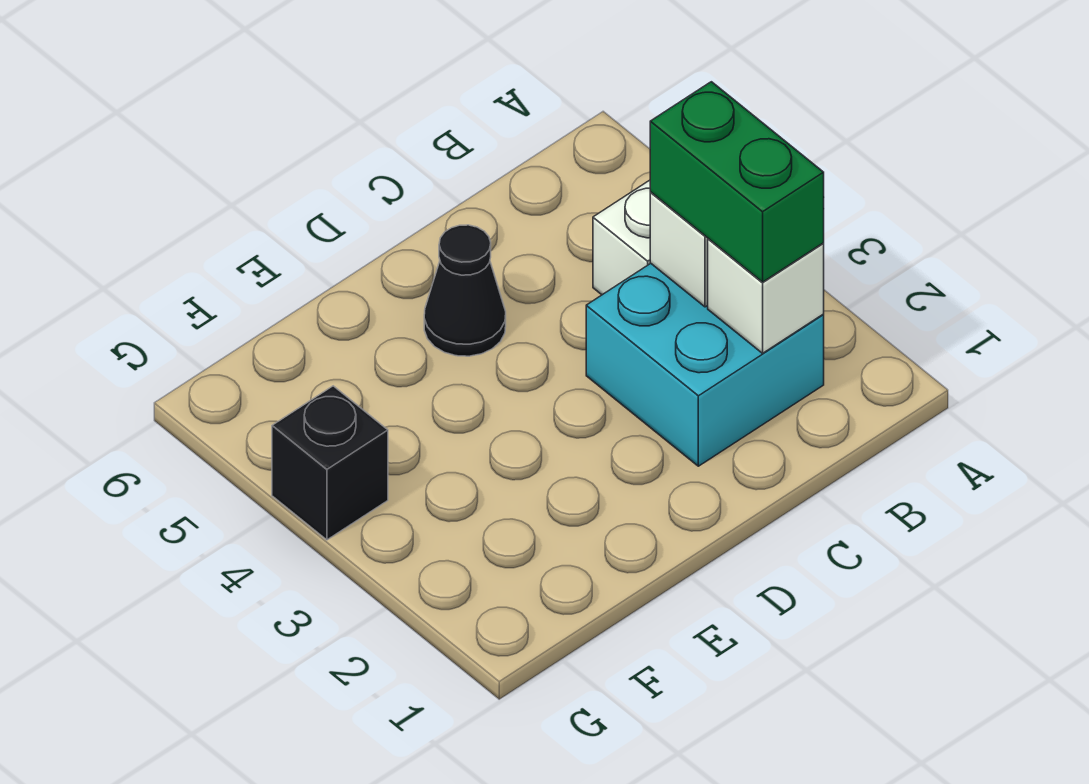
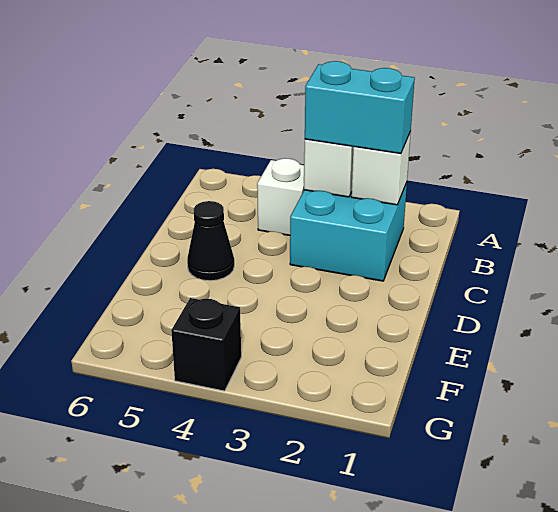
green brick B2:B3 level 3 -> cyan brick B2:B3 level 3

